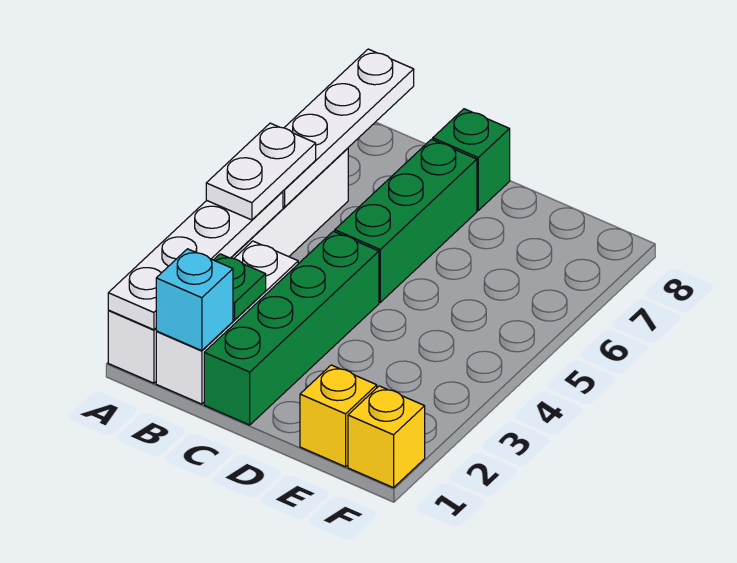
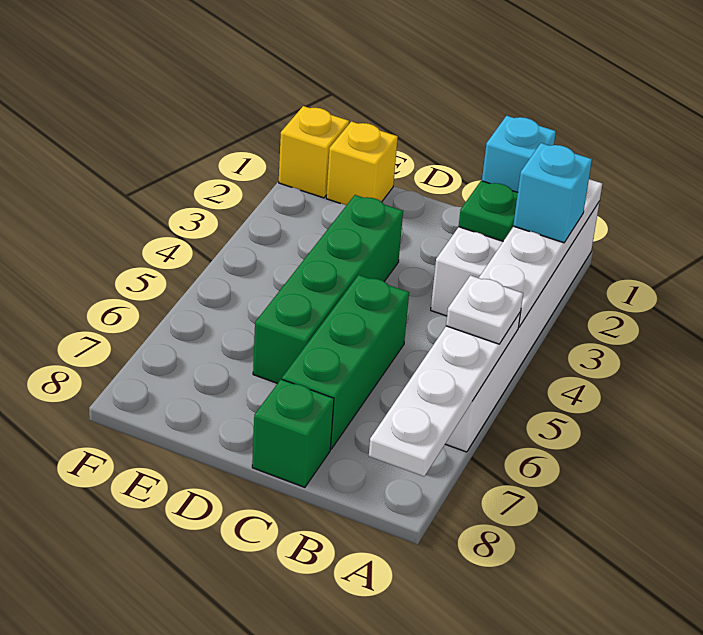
none -> cyan brick A2 level 3
white plate A4:A5 level 3 -> white plate A5 level 3
green brick C1:C4 level 1 -> green brick D3:D6 level 1

